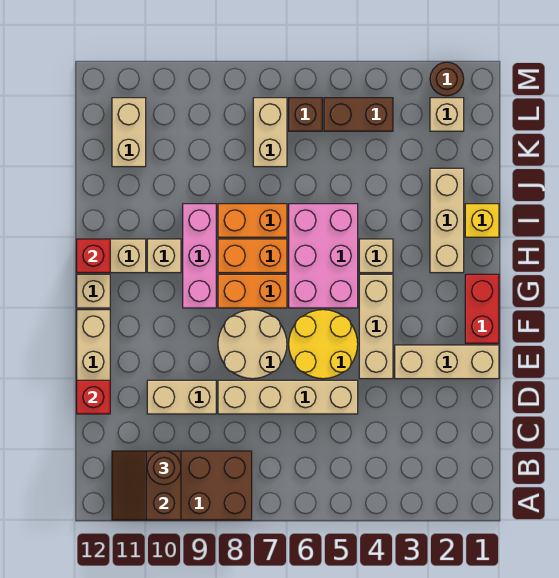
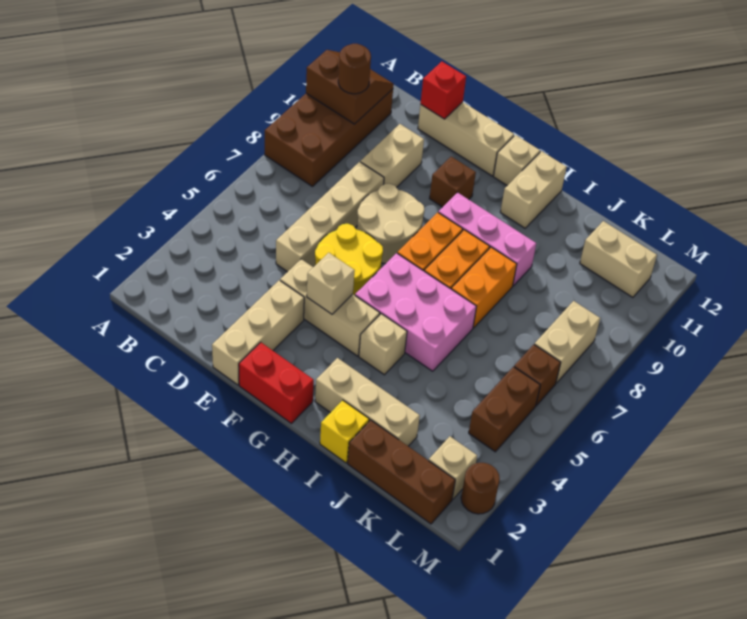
none -> brown brick F10 level 1
tan brick H10 level 1 -> tan brick F4 level 2
red brick H12 level 2 -> none
none -> brown brick J1:L1 level 1
tan brick K7:L7 level 1 -> tan brick L7:L8 level 1

